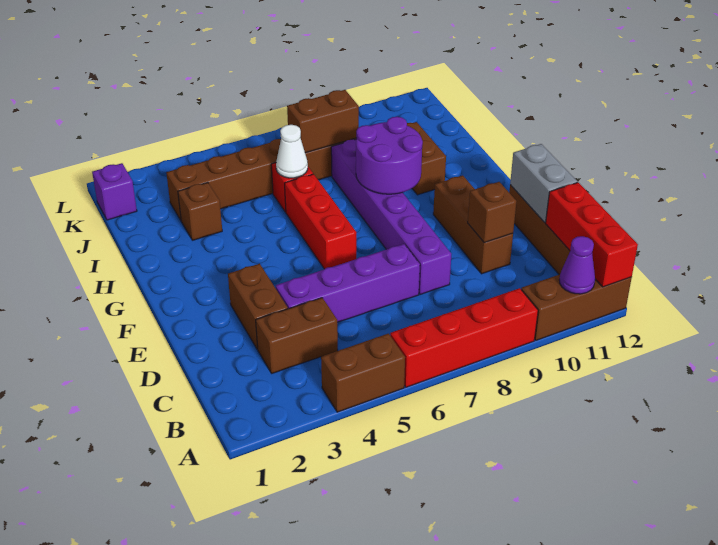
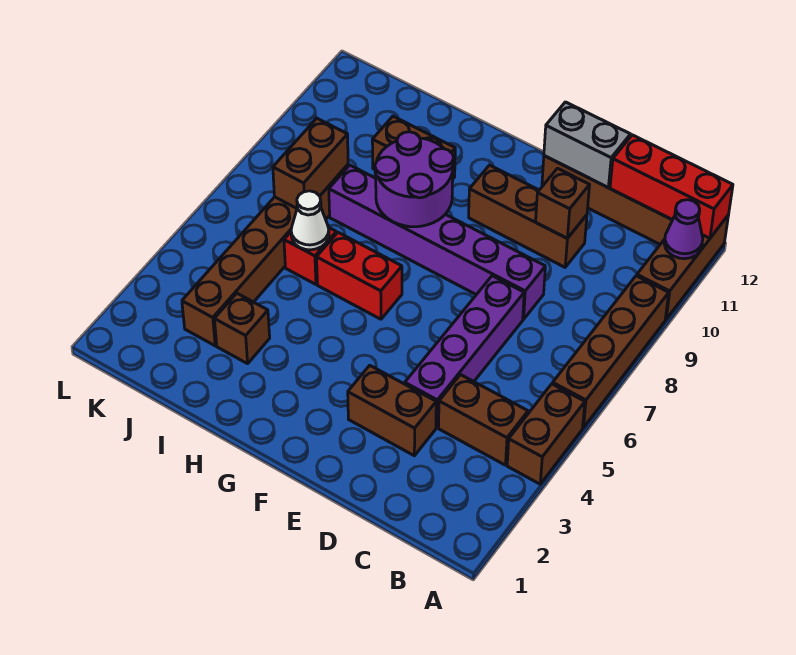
red brick A6:A9 level 1 -> brown brick A6:A9 level 1
brown brick C3:C4 level 1 -> brown brick B4:C4 level 1
red brick F6:H6 level 1 -> red brick G6:H6 level 1
purple brick K1 level 1 -> none

